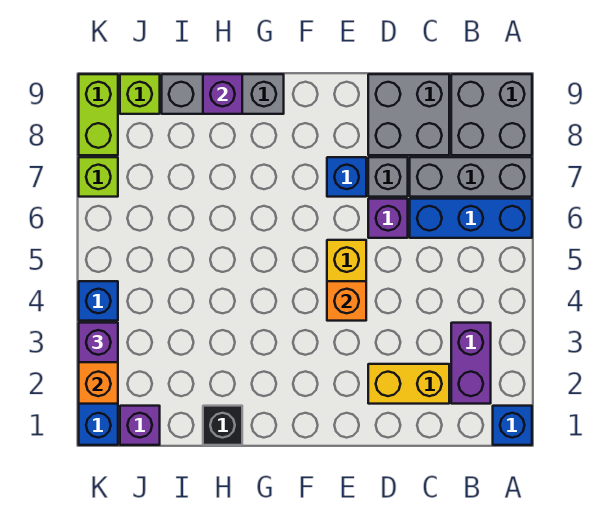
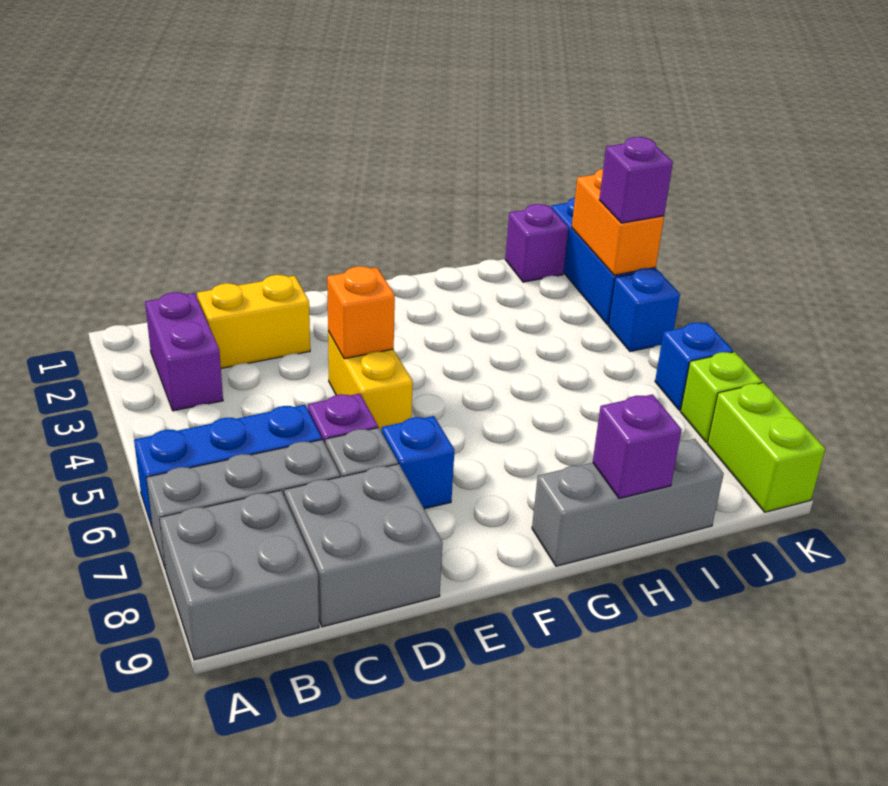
blue brick A1 level 1 -> blue brick K6 level 1
black brick H1 level 1 -> none
lime brick J9 level 1 -> none

